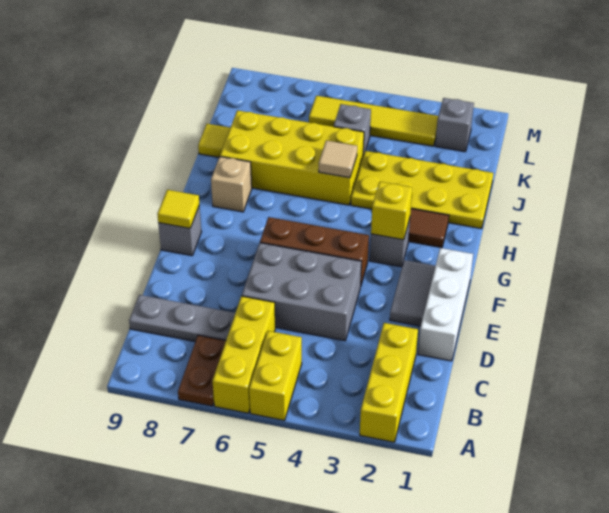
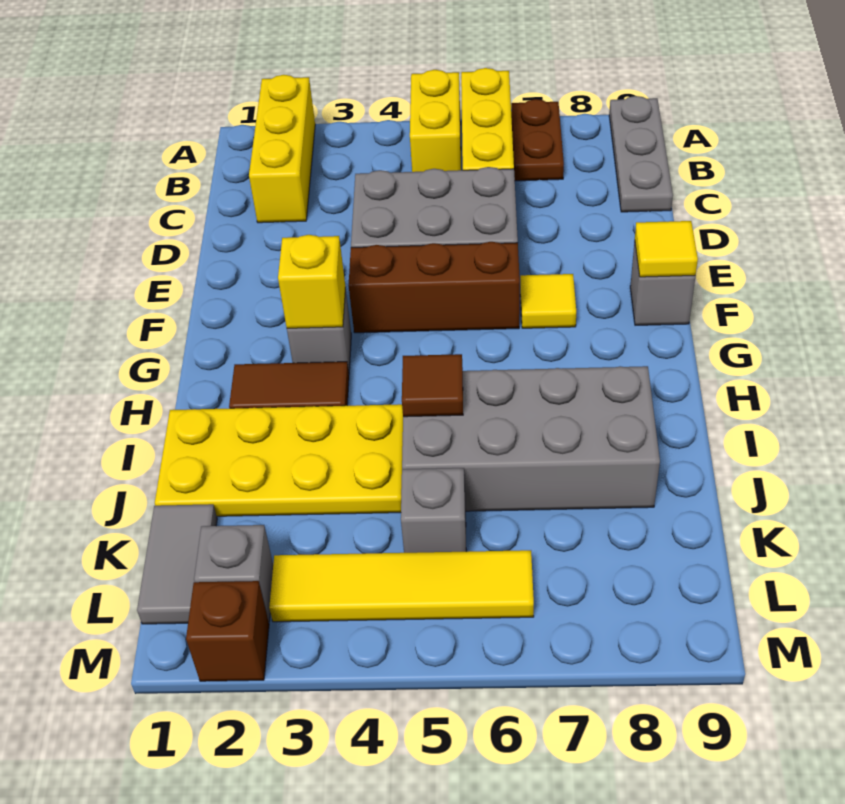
grey plate C7:C9 level 1 -> grey plate A9:C9 level 1
white brick D1:F1 level 1 -> none
grey tile E2:F2 level 1 -> grey tile K1:L1 level 1
tan brick H8 level 1 -> none
yellow brick I5:J8 level 1 -> grey brick I5:J8 level 1
tan tile I5 level 2 -> brown tile I5 level 2
yellow tile J9 level 1 -> yellow tile F7 level 1
none -> brown brick M2 level 1

